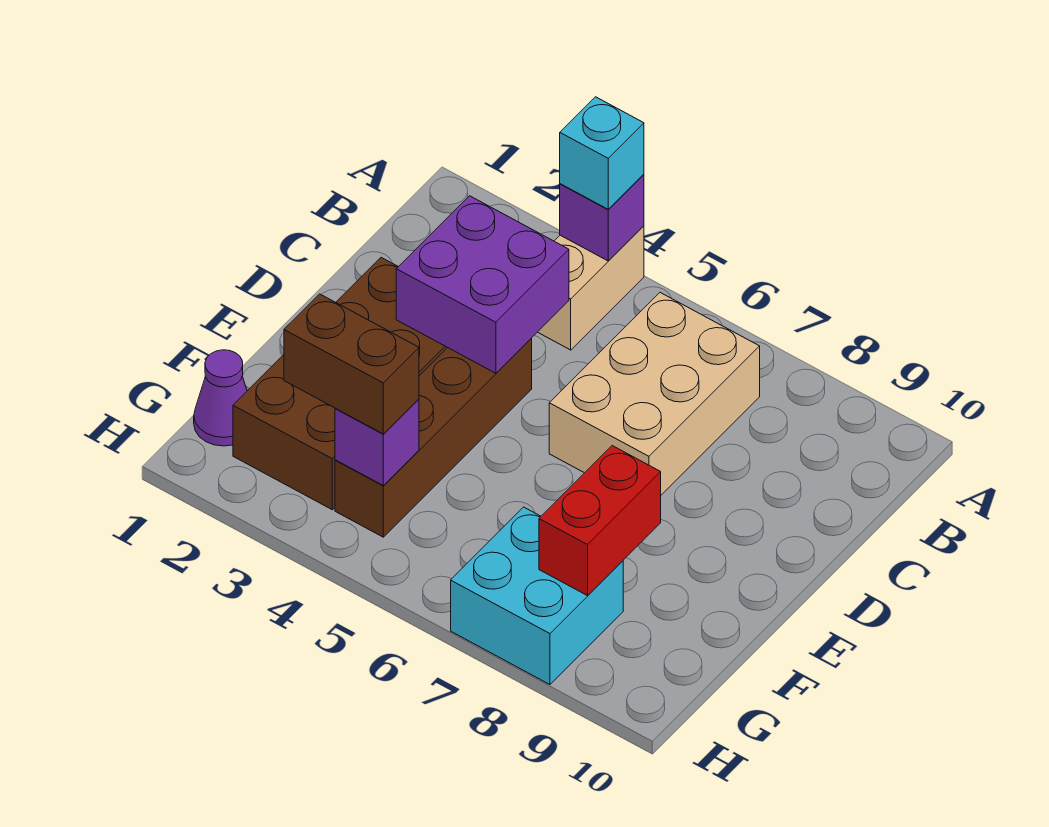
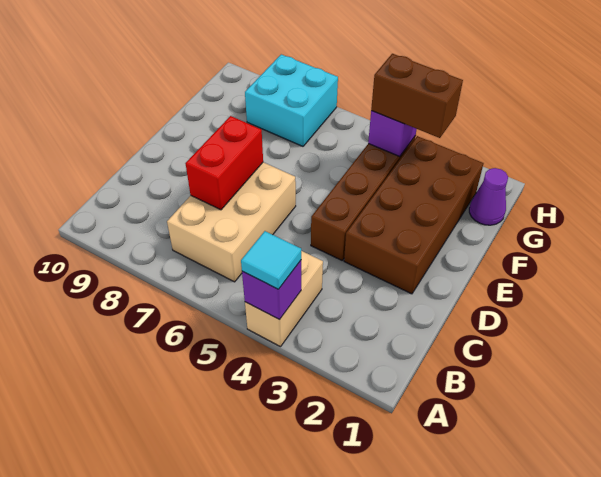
cyan brick A4 level 3 -> cyan tile A4 level 3
purple brick C3:D4 level 2 -> none
red brick F8:G8 level 2 -> red brick C7:D7 level 2

